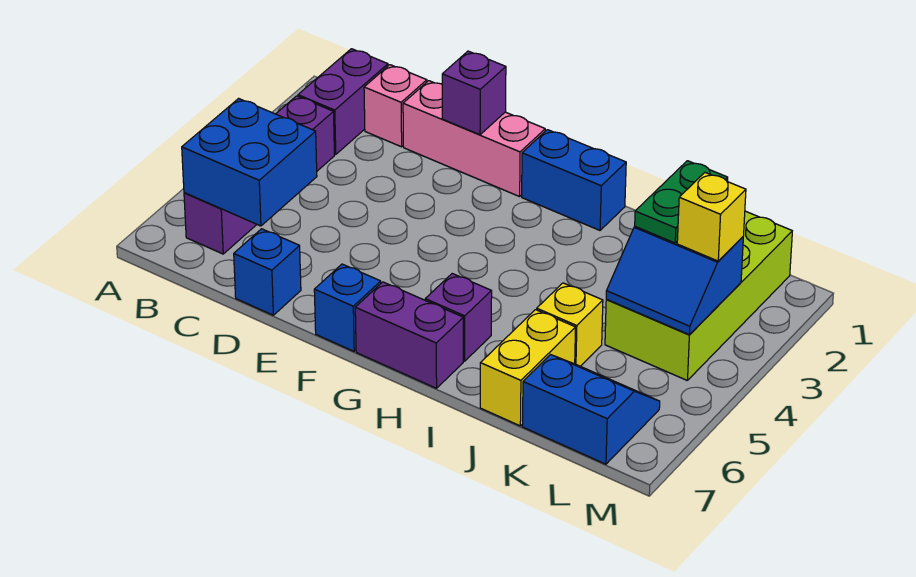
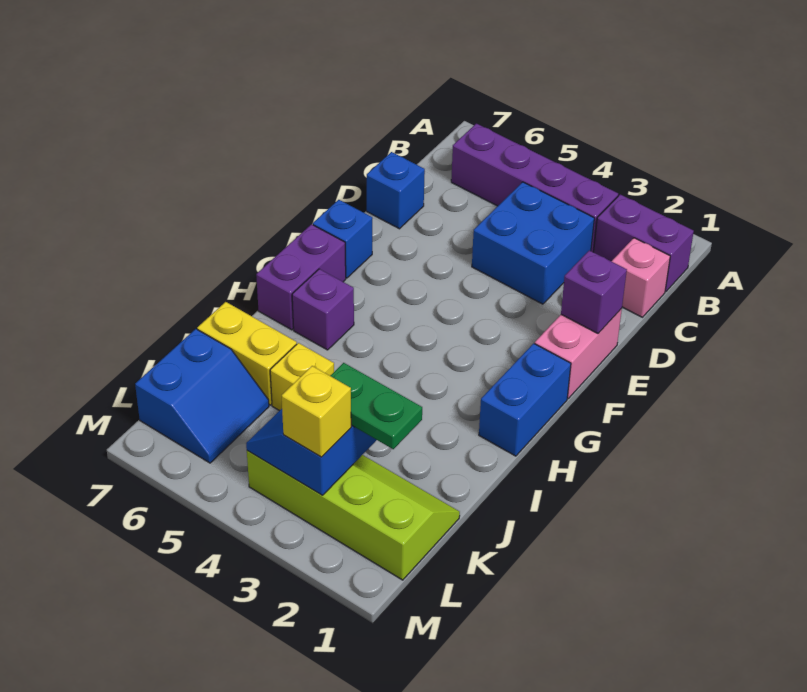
blue brick B5:C6 level 2 -> blue brick C3:D4 level 1
pink brick D1:F1 level 1 -> pink brick E1:F1 level 1
lime brick K1:L4 level 1 -> lime slope K1:L4 level 1 top L

